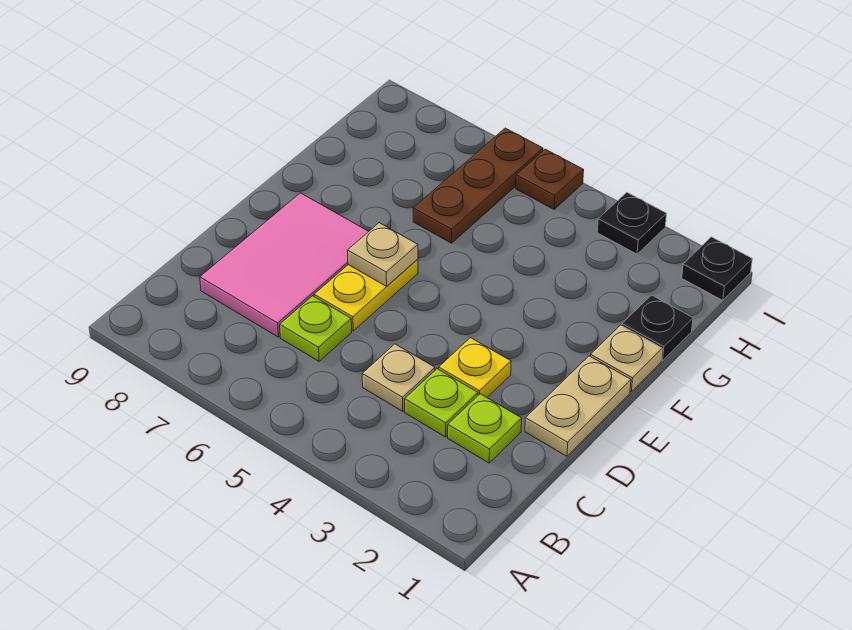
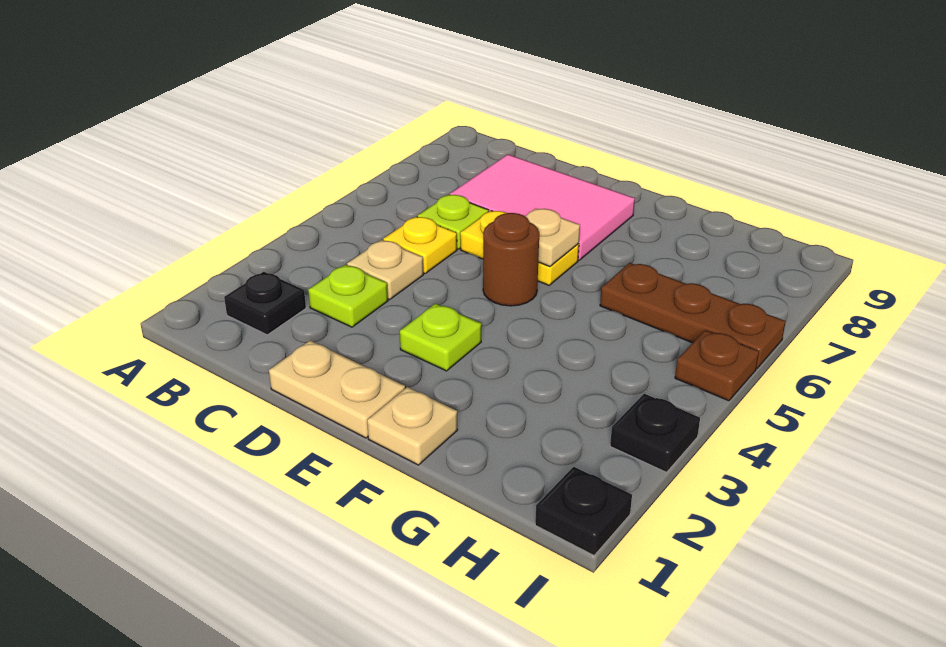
lime plate C2 level 1 -> lime plate E3 level 1
yellow plate D3 level 1 -> yellow plate C5 level 1
none -> brown round brick E5 level 1
black plate G1 level 1 -> black plate B2 level 1

